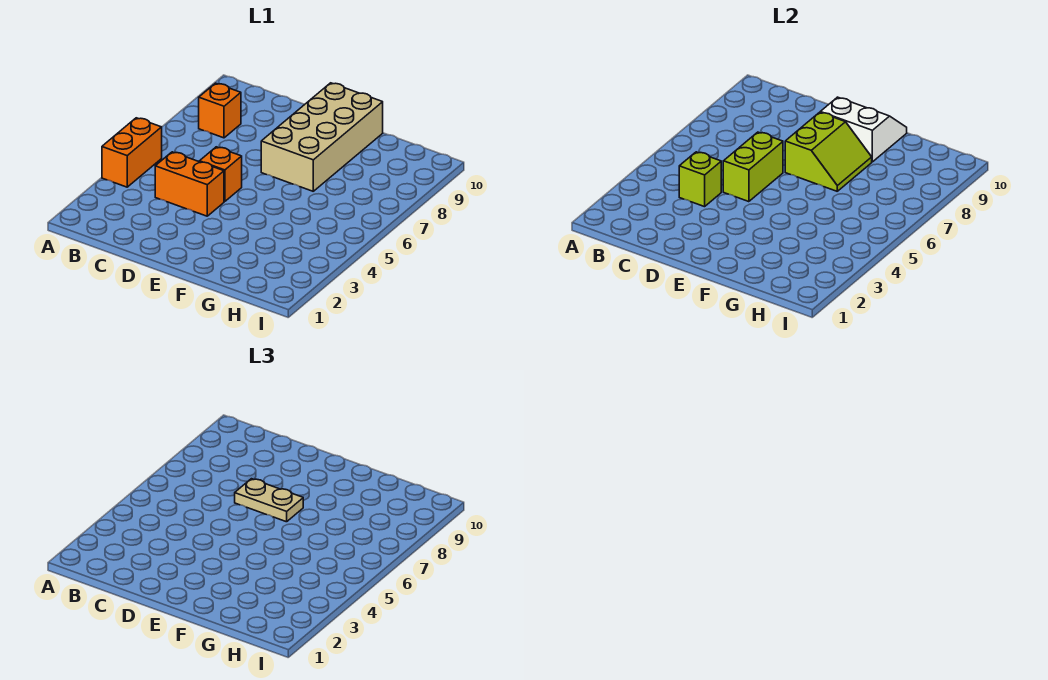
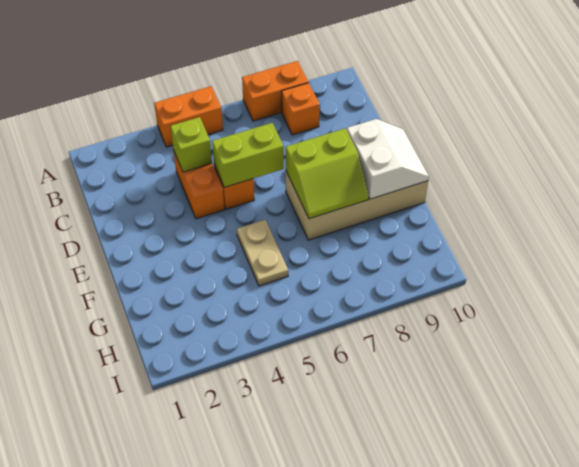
none -> orange brick A7:A8 level 1
tan plate D7:E7 level 3 -> tan plate F5:G5 level 1

